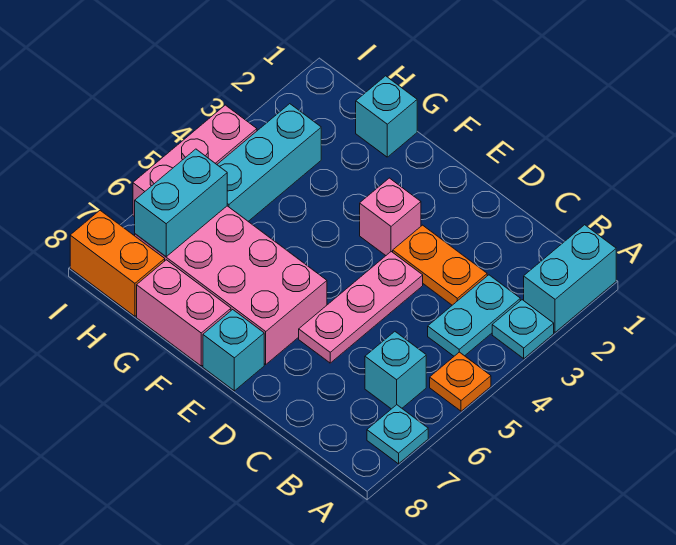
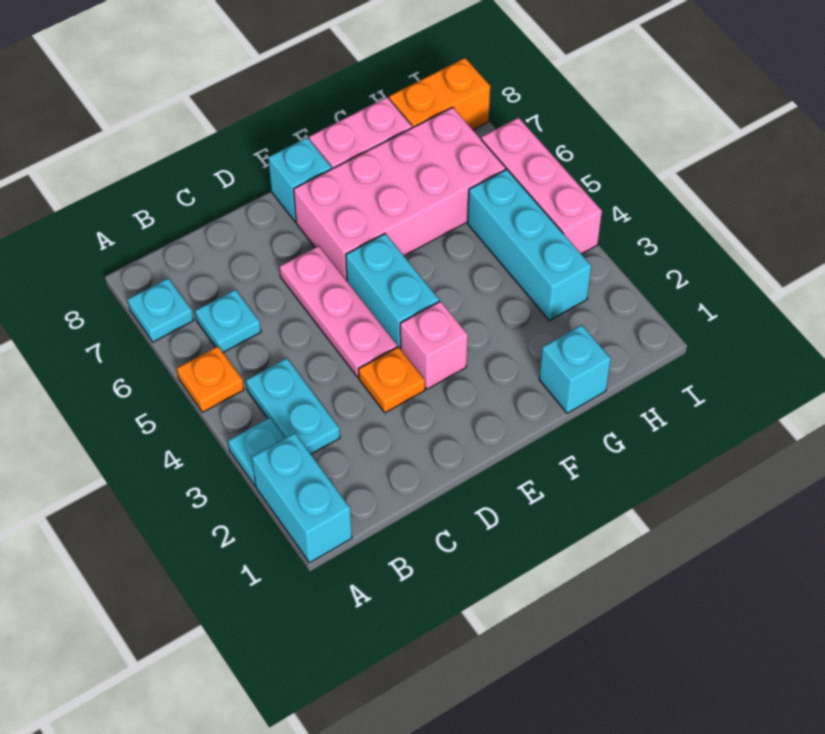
cyan brick B6 level 1 -> cyan plate B6 level 1
orange plate C3:D3 level 1 -> orange plate D3 level 1
cyan brick H6:H7 level 2 -> cyan brick E4:E5 level 1

